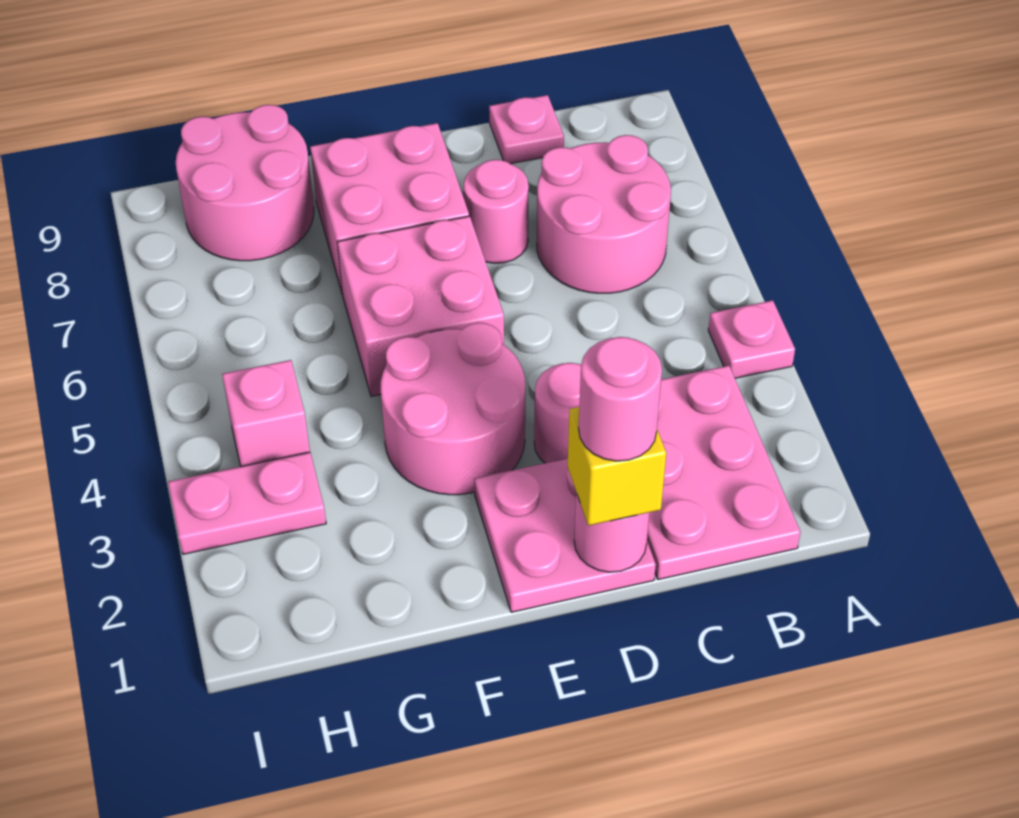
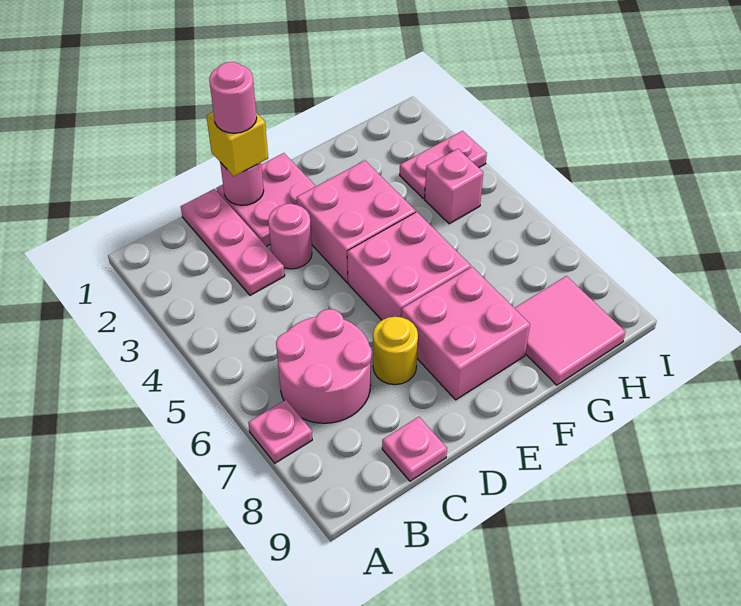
pink plate A4 level 1 -> pink plate A7 level 1
pink plate B1:C3 level 1 -> pink plate C1:C3 level 1
pink round brick D7 level 1 -> yellow round brick D7 level 1
pink round brick E3:F4 level 1 -> pink brick E3:F4 level 1
pink round brick G8:H9 level 1 -> pink tile G8:H9 level 1

